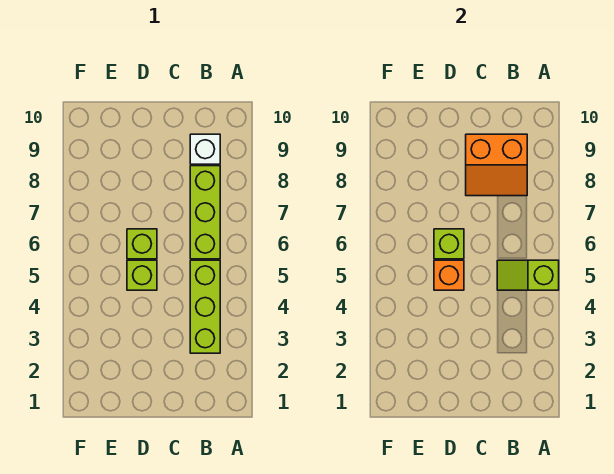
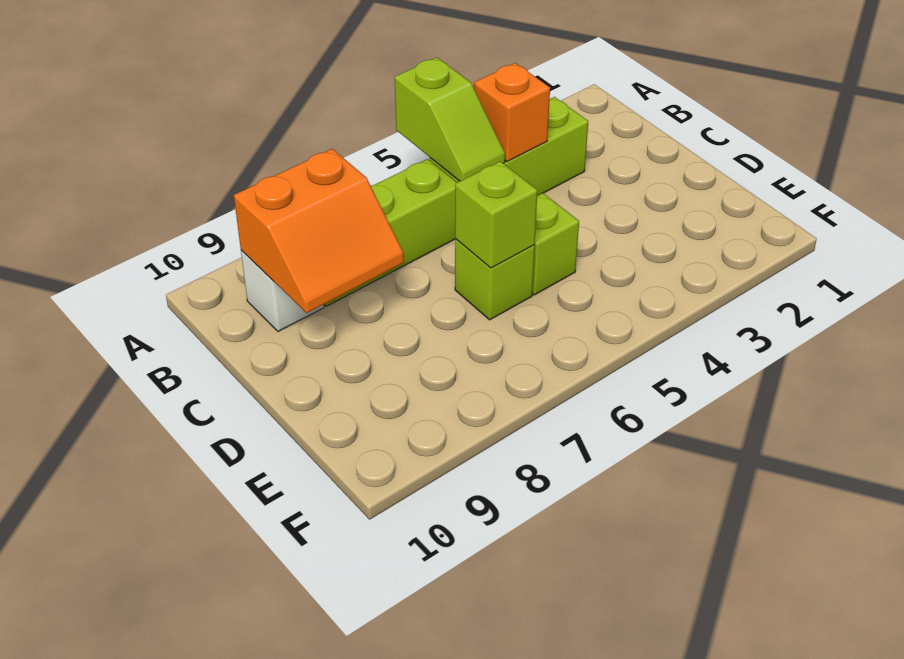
orange slope B8:C9 level 2 top 9 -> orange slope B8:C9 level 2 top B
orange brick D5 level 2 -> orange brick B4 level 2

